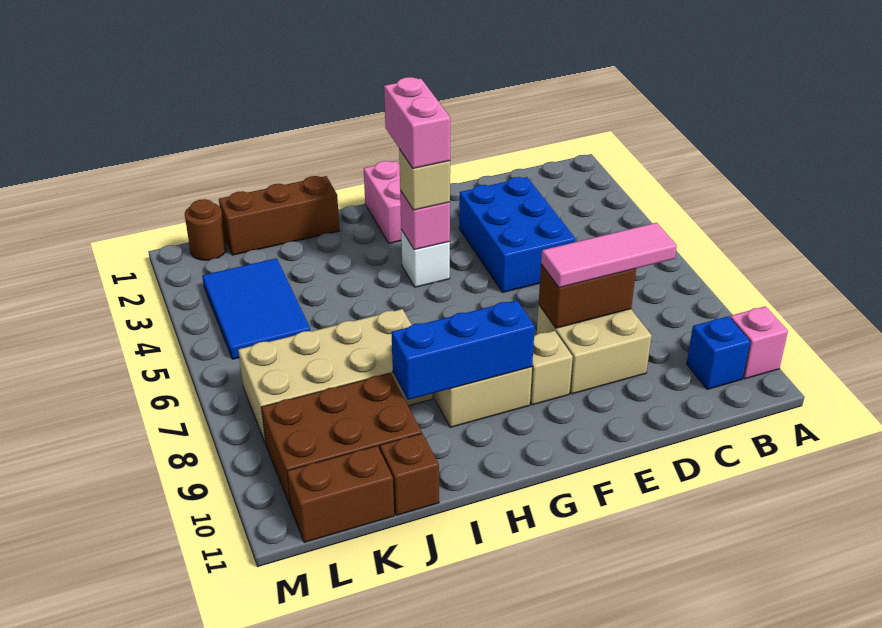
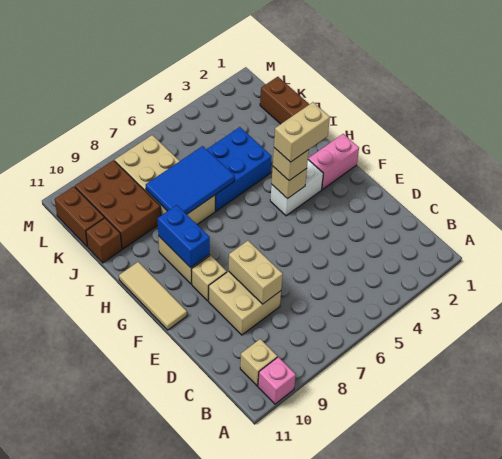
blue brick B10 level 1 -> tan brick B10 level 1
pink tile C8:E8 level 3 -> none
blue brick D3:E5 level 1 -> blue brick I4:J6 level 1
brown brick D8:E8 level 2 -> tan brick D8:E8 level 2
none -> tan tile F11:H11 level 1
pink brick G3:G4 level 4 -> tan brick G3:G4 level 4
white brick G4 level 1 -> white brick G3:G4 level 1
pink brick G4 level 2 -> tan brick G4 level 2
blue brick G9:I9 level 2 -> blue brick G9:H9 level 2
blue tile K3:L5 level 1 -> blue tile I6:J8 level 2
brown round brick L1 level 1 -> none

